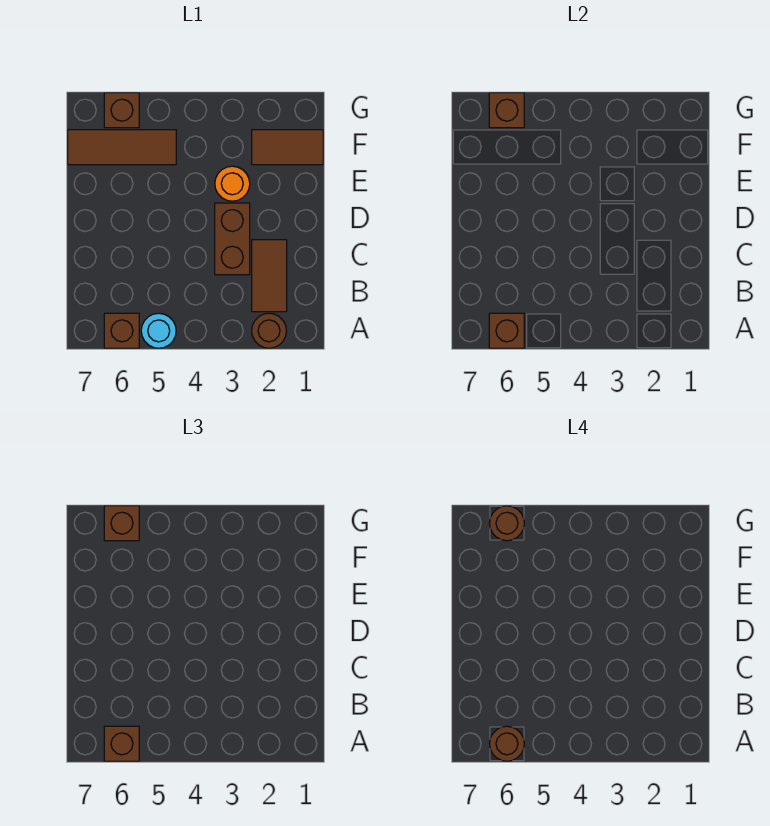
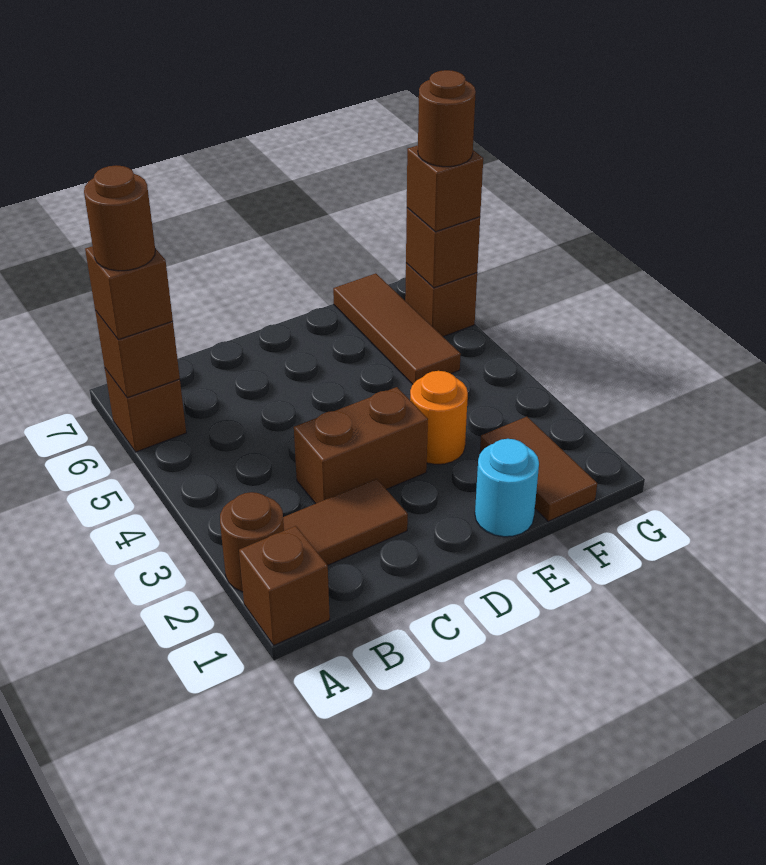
none -> brown brick A1 level 1
cyan round brick A5 level 1 -> cyan round brick E1 level 1

